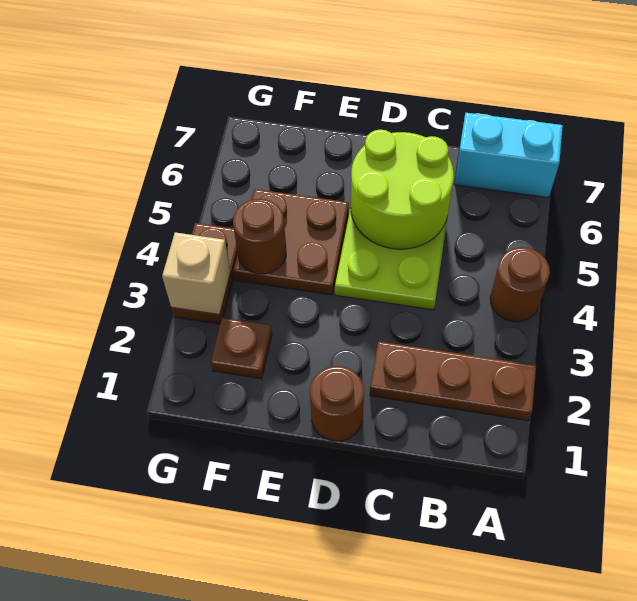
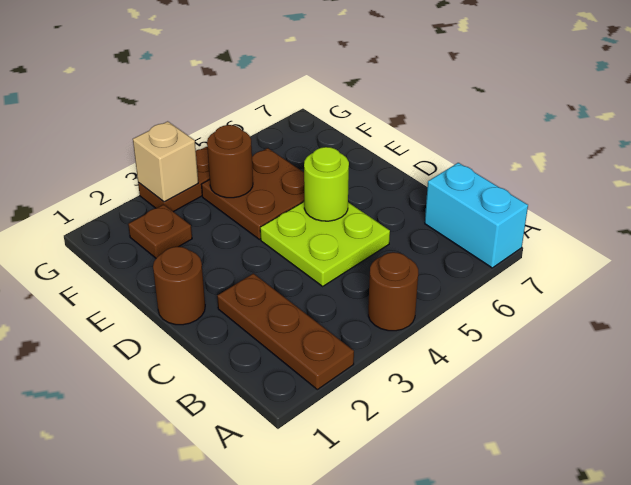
lime round brick C5:D6 level 2 -> lime round brick D5 level 2

